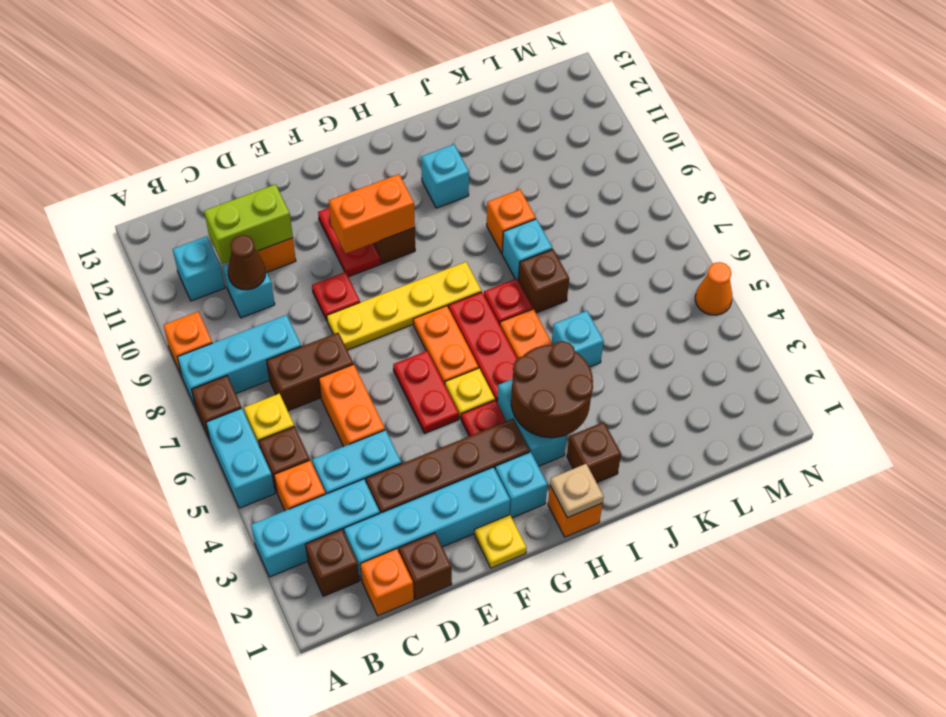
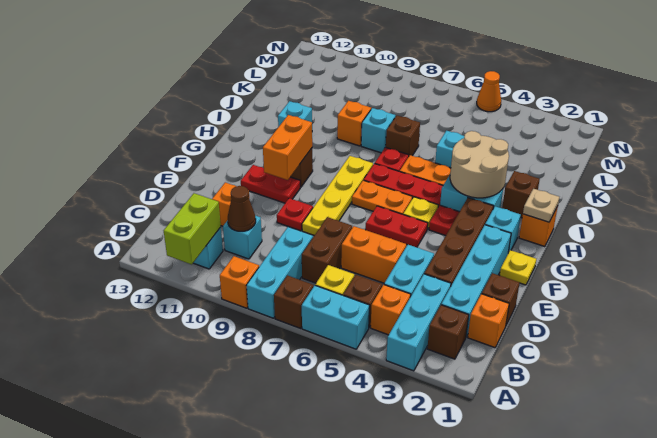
lime brick C11:D11 level 2 -> lime brick A11:B11 level 2
brown round brick H3:I4 level 2 -> tan round brick H3:I4 level 2

